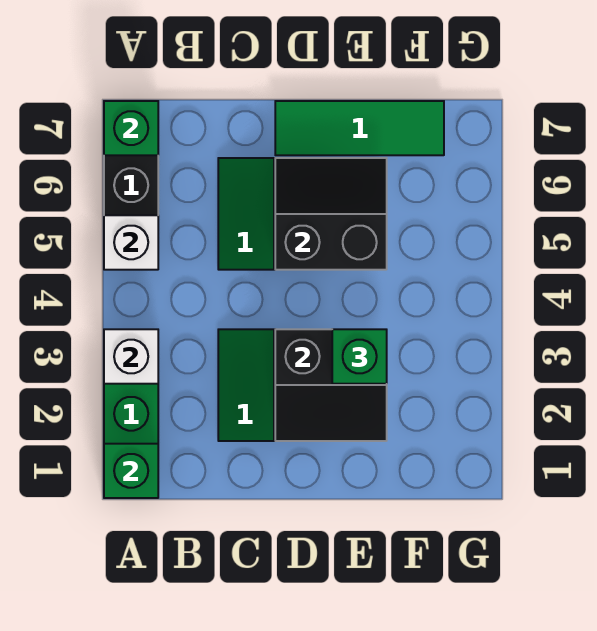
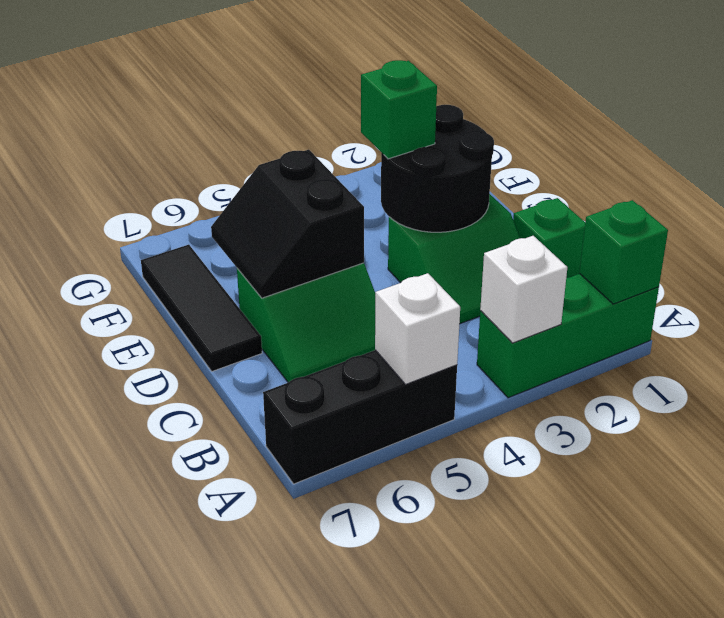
green brick A7 level 2 -> green brick C1 level 1
black slope D2:E3 level 2 top 3 -> black round brick D2:E3 level 2
green tile D7:F7 level 1 -> black tile D7:F7 level 1

